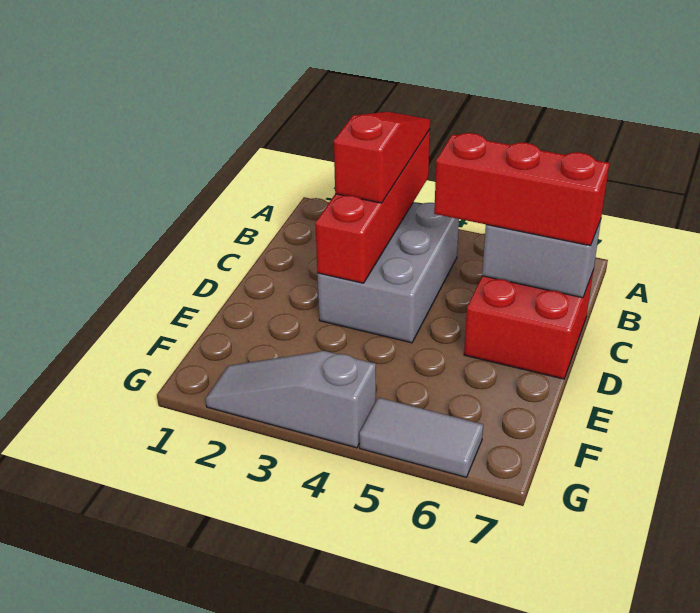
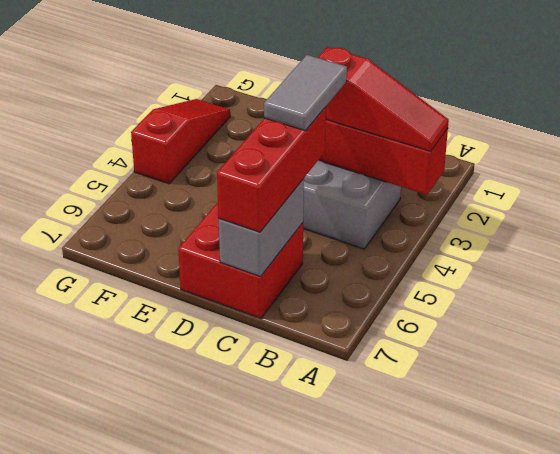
grey slope G2:G4 level 1 top 4 -> red slope G2:G4 level 1 top 4
grey tile G5:G6 level 1 -> grey tile C4:C5 level 4

